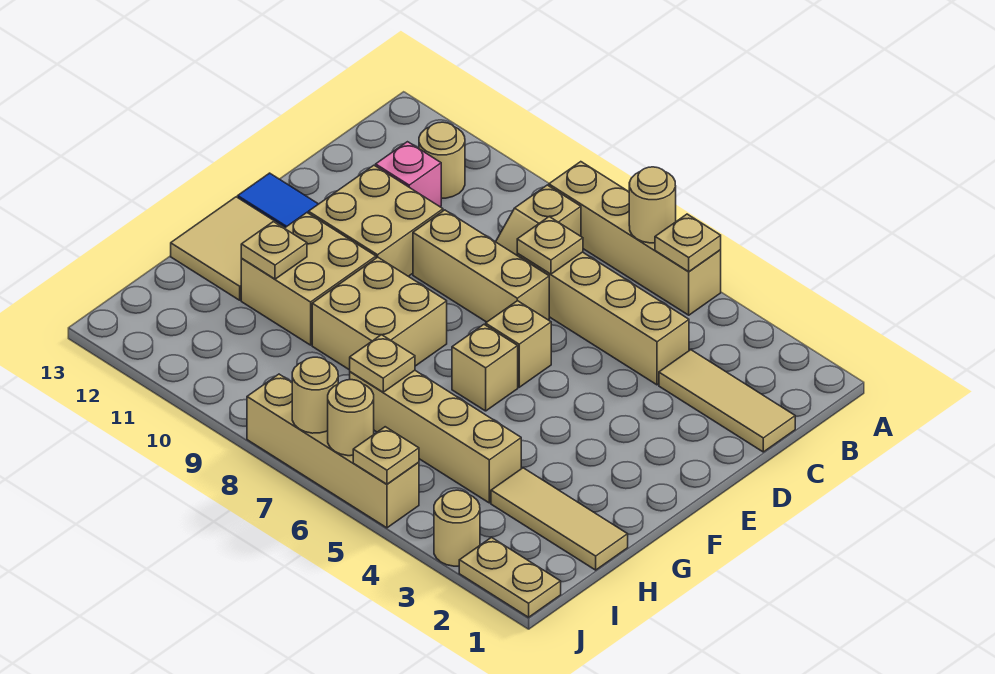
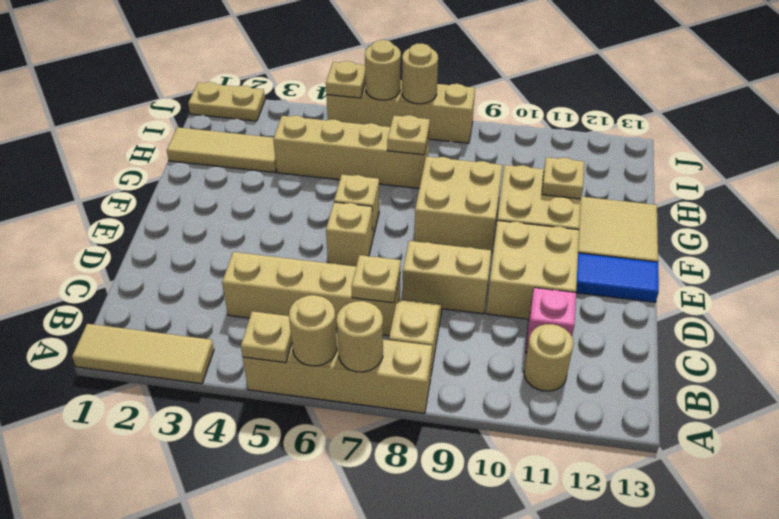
tan tile C1:C3 level 1 -> tan tile A1:A3 level 1
tan brick D7:D9 level 1 -> tan brick D8:D9 level 1
tan round brick J3 level 1 -> tan round brick A7 level 2

